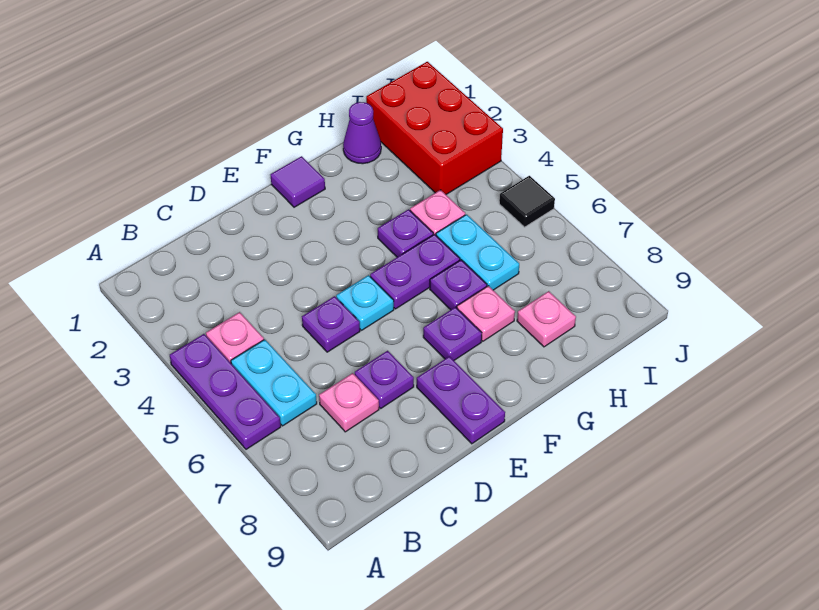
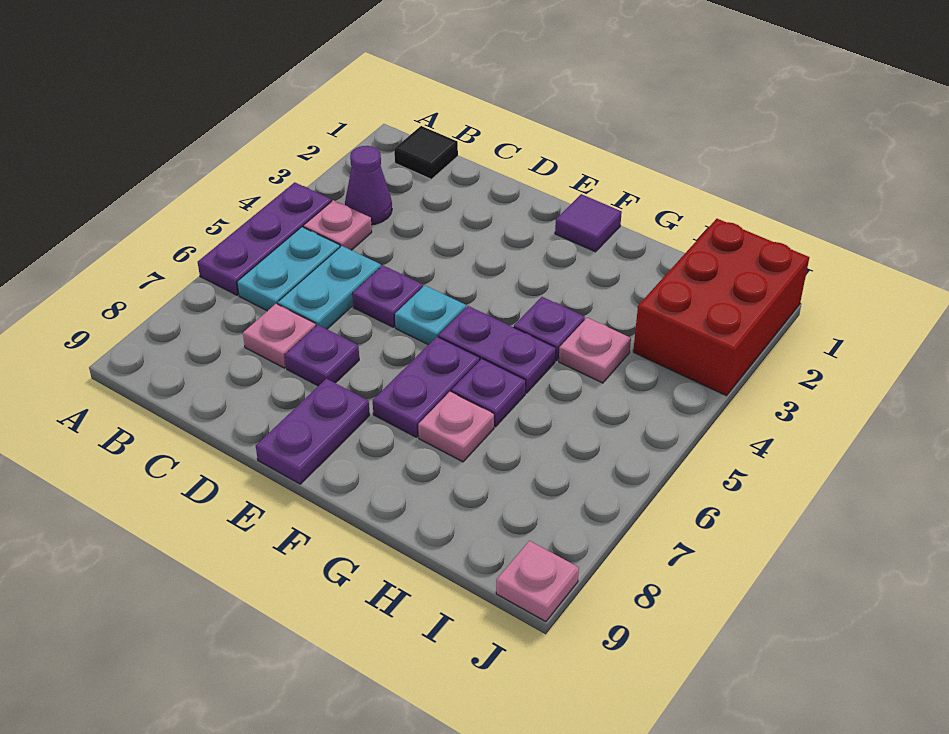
purple plate F7 level 1 -> purple plate F6:F7 level 1
purple cone H1 level 1 -> purple cone B3 level 1
cyan plate H5:H6 level 1 -> cyan plate C5:C6 level 1
pink plate H8 level 1 -> pink plate J9 level 1
black tile J5 level 1 -> black tile B1 level 1

